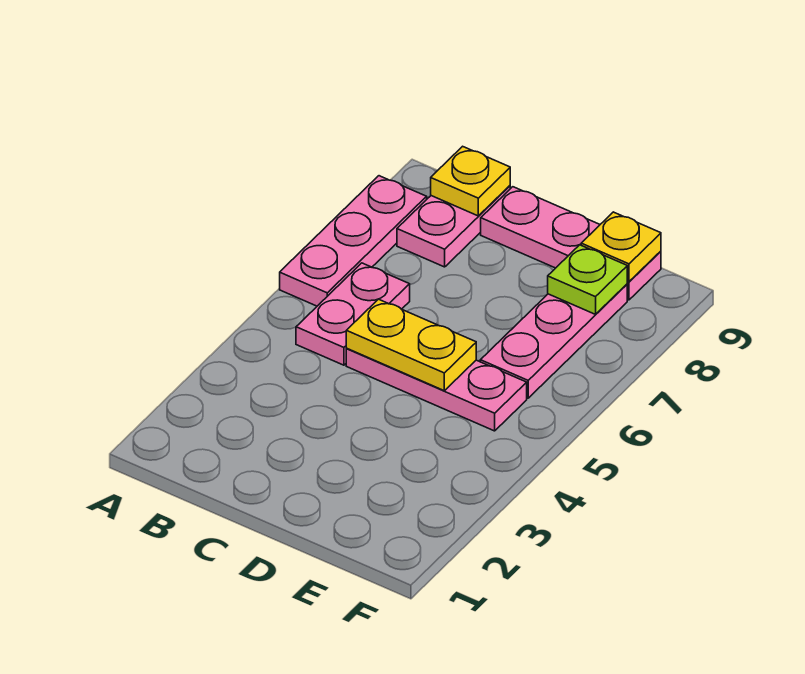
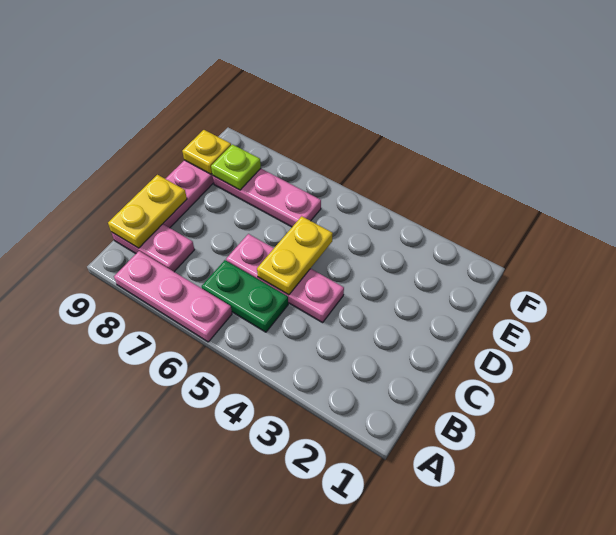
pink plate B5:B6 level 1 -> green plate B5:B6 level 1
yellow plate B9 level 2 -> yellow plate B9:C9 level 2
pink plate C5:E5 level 1 -> pink plate C4:C6 level 1

